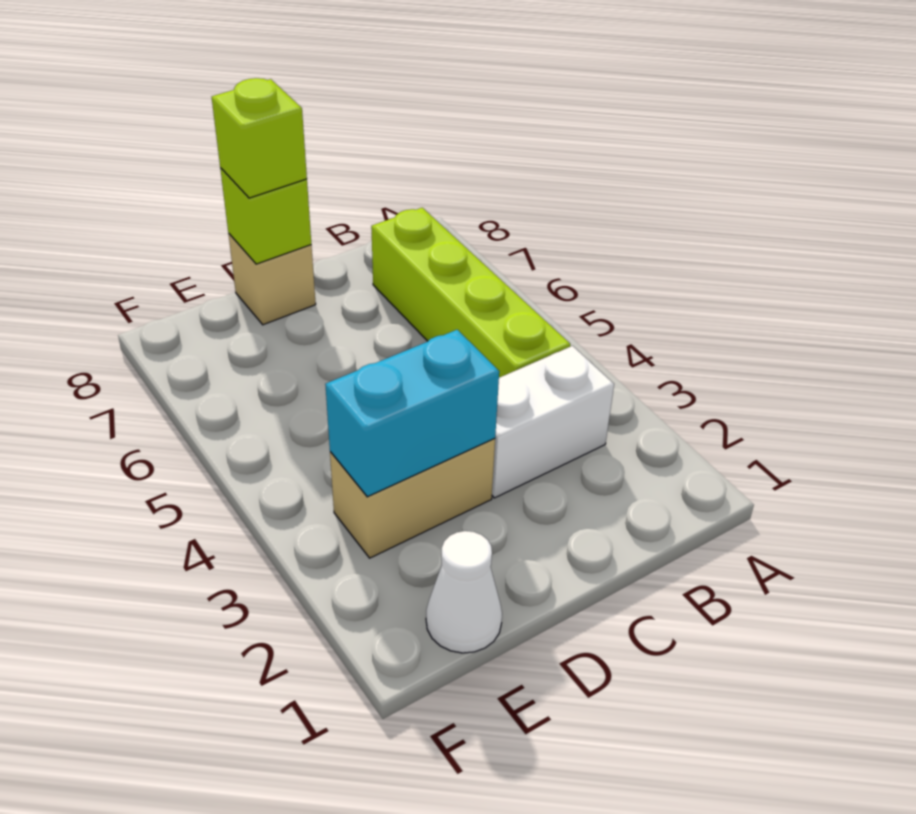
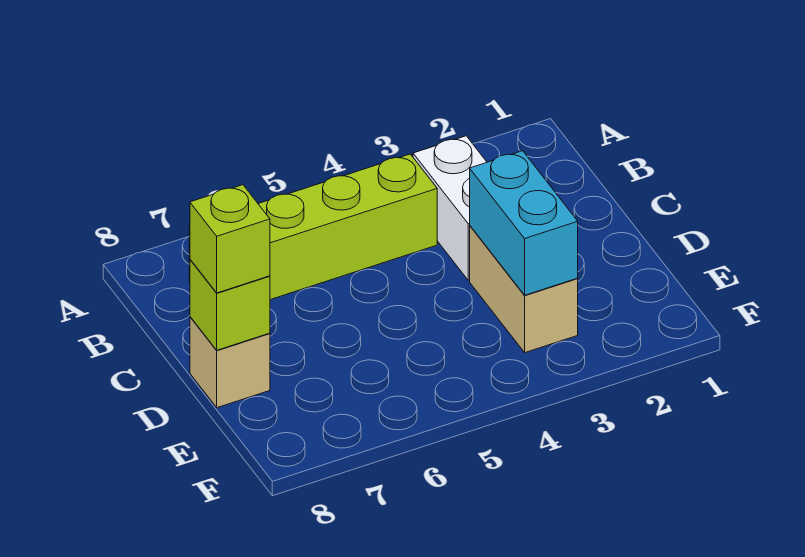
white cone E1 level 1 -> none

